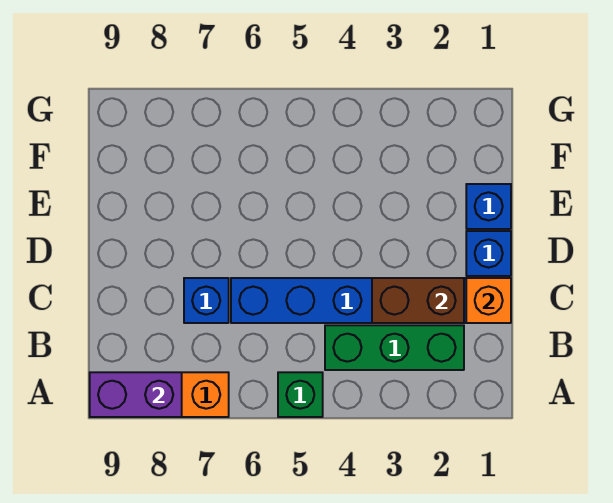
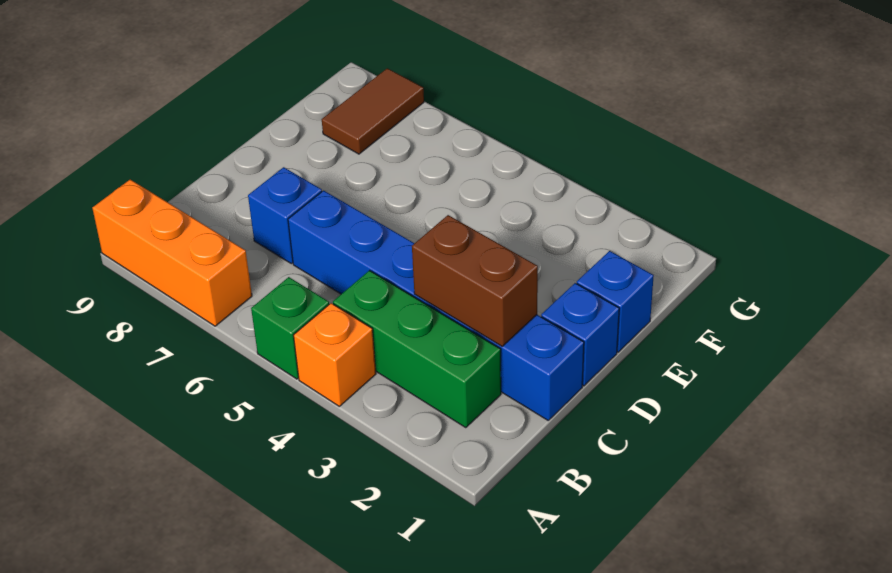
purple brick A8:A9 level 2 -> none
orange brick C1 level 2 -> orange brick A4 level 1
none -> brown tile F8:G8 level 1

